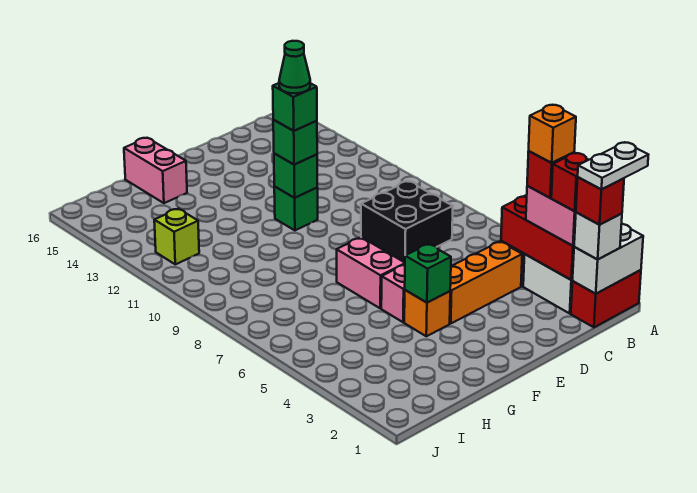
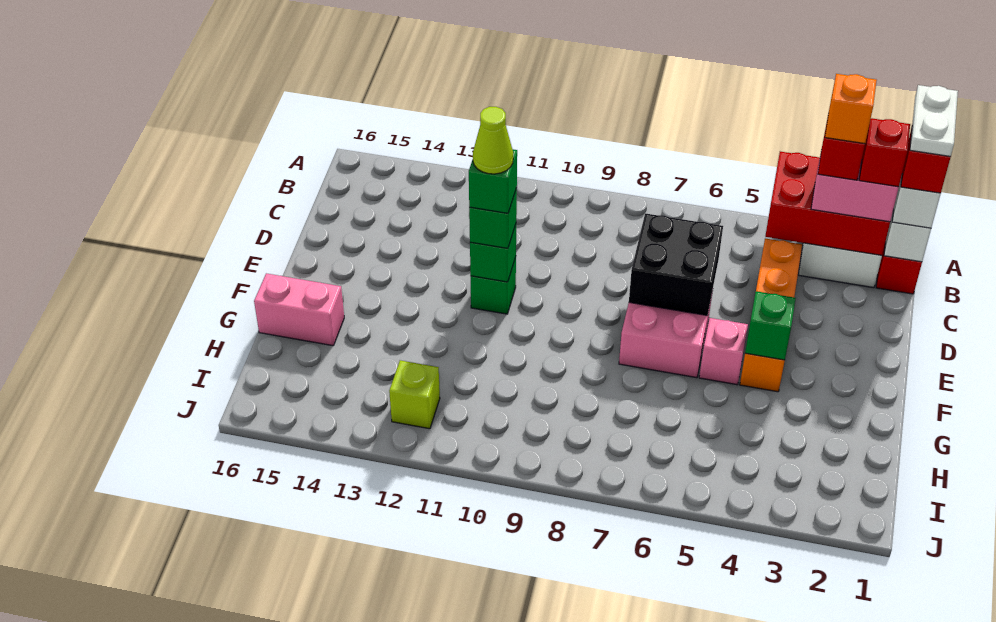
green cone E11 level 5 -> lime cone E11 level 5

